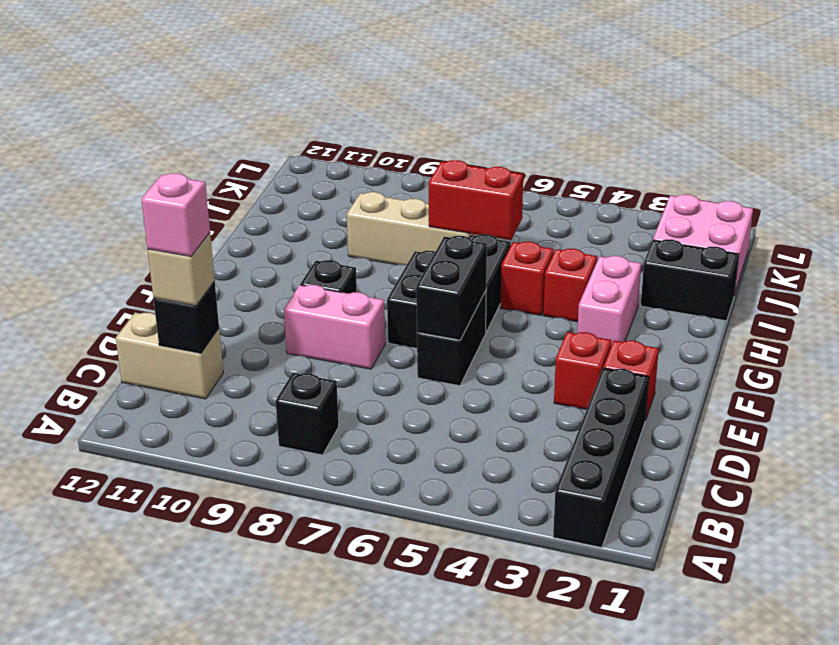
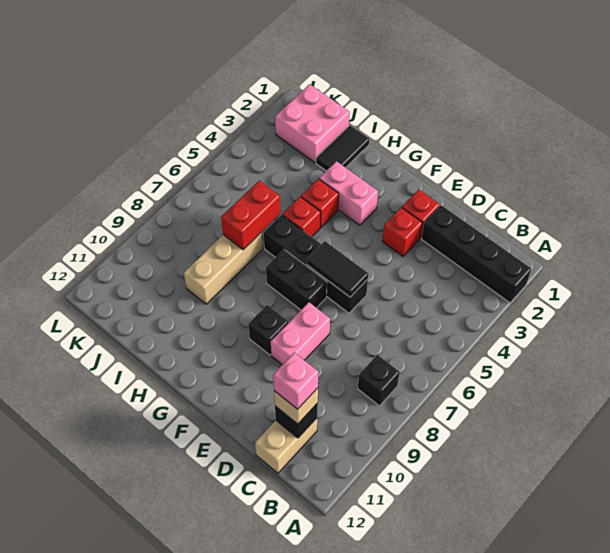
black brick E6:F6 level 2 -> black tile E6:F6 level 2
black brick I1:I2 level 1 -> black tile I1:I2 level 1

